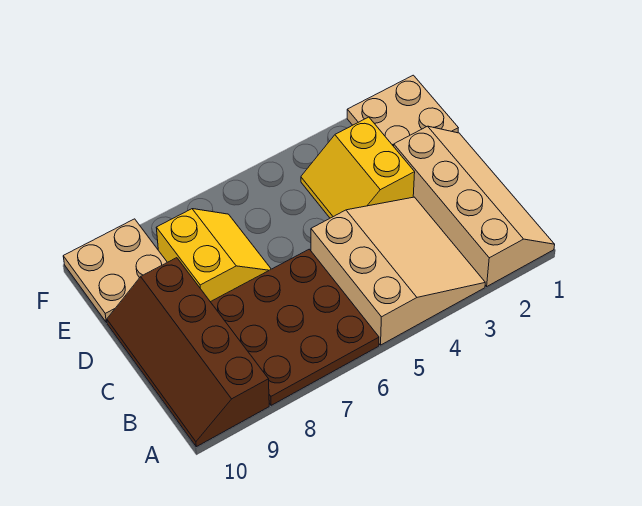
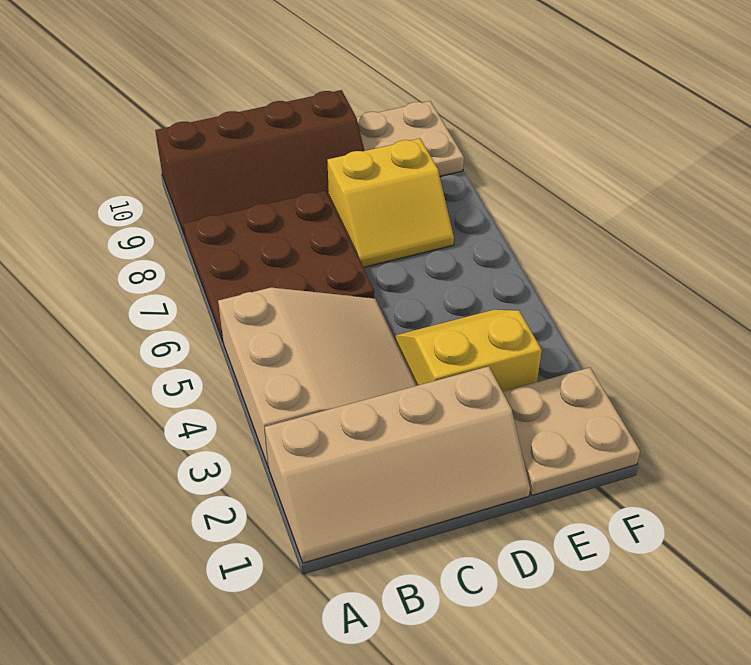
tan slope A3:C5 level 1 top 5 -> tan slope A3:C5 level 1 top A
brown slope A9:D10 level 1 top 9 -> brown slope A9:D10 level 1 top 10

